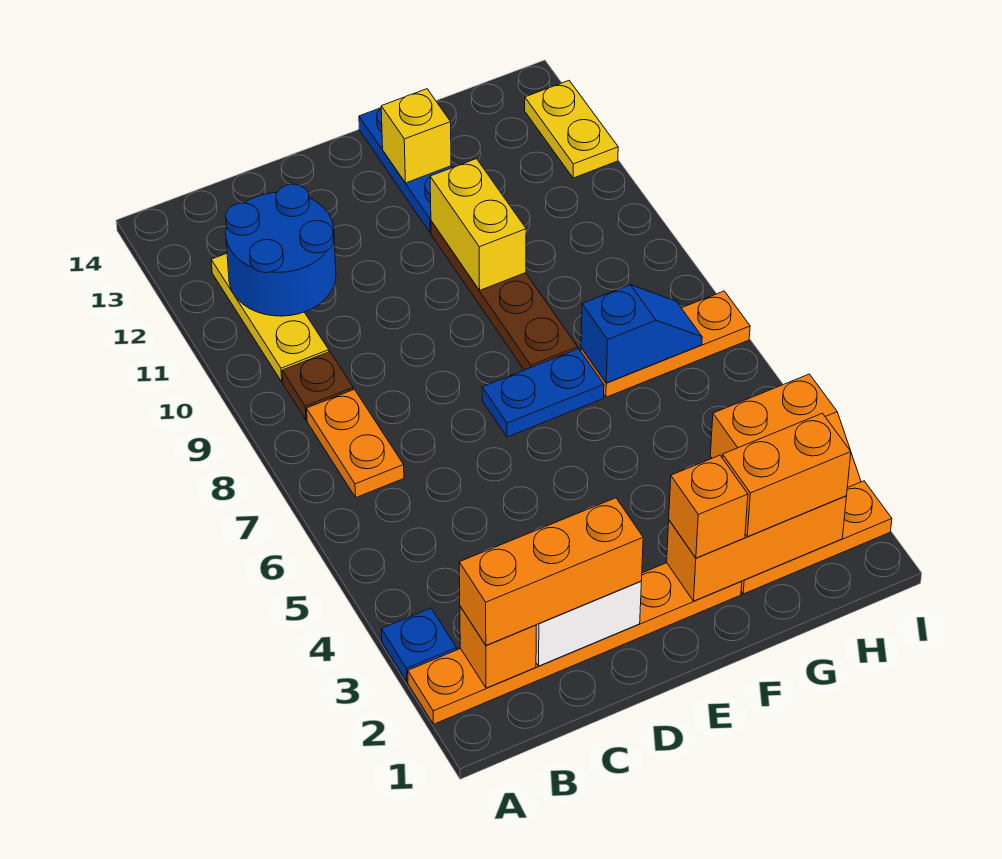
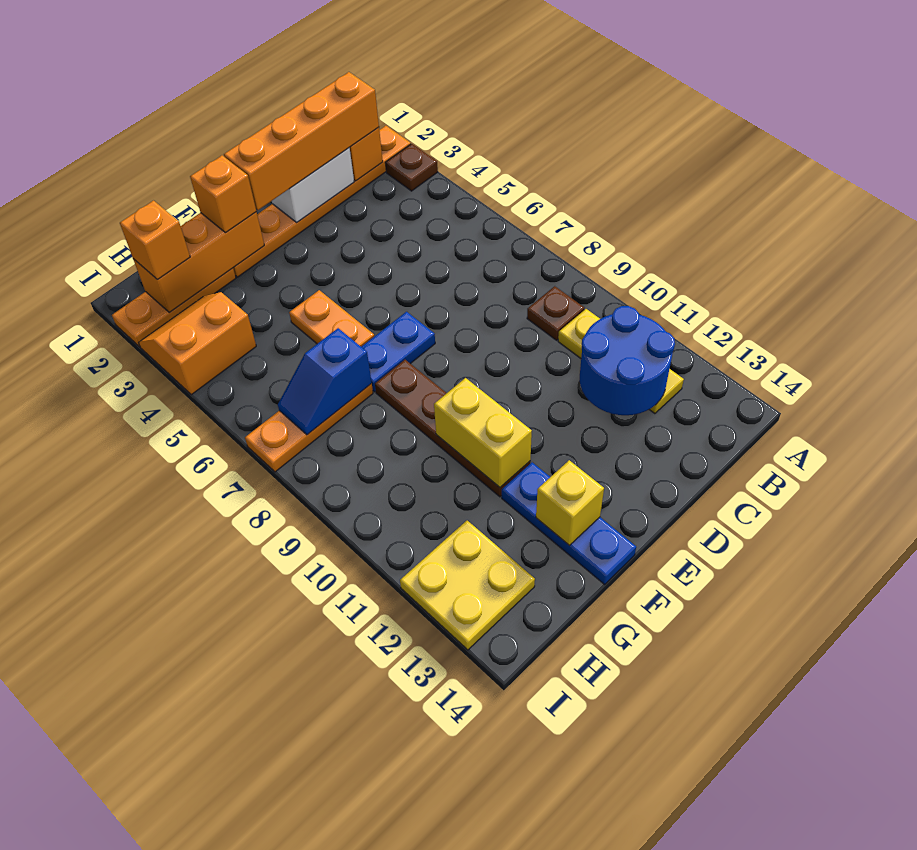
blue plate A3 level 1 -> brown plate A3 level 1
orange brick B2:D2 level 3 -> orange brick B2:E2 level 3
orange plate B7:B8 level 1 -> orange plate F5:F6 level 1
orange brick G2:H2 level 3 -> orange brick H2 level 3
yellow plate I12:I13 level 1 -> yellow plate H12:I13 level 1

